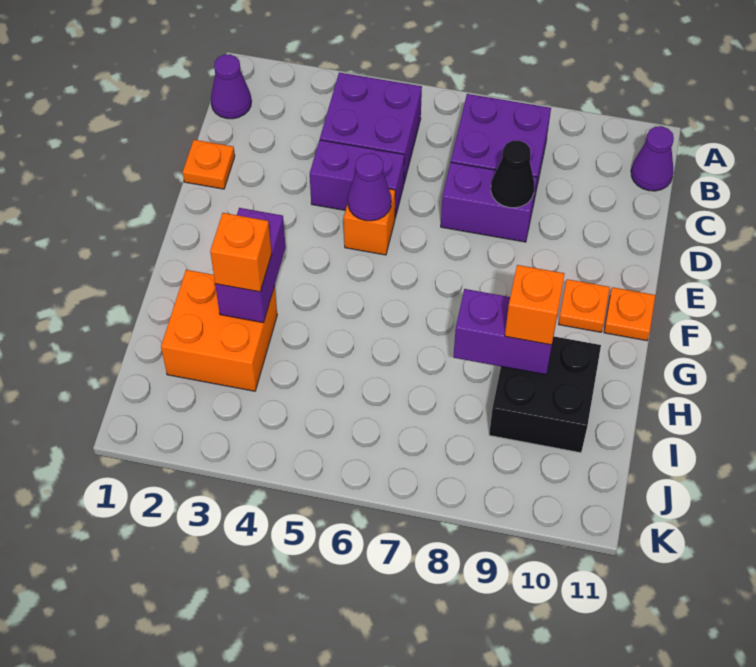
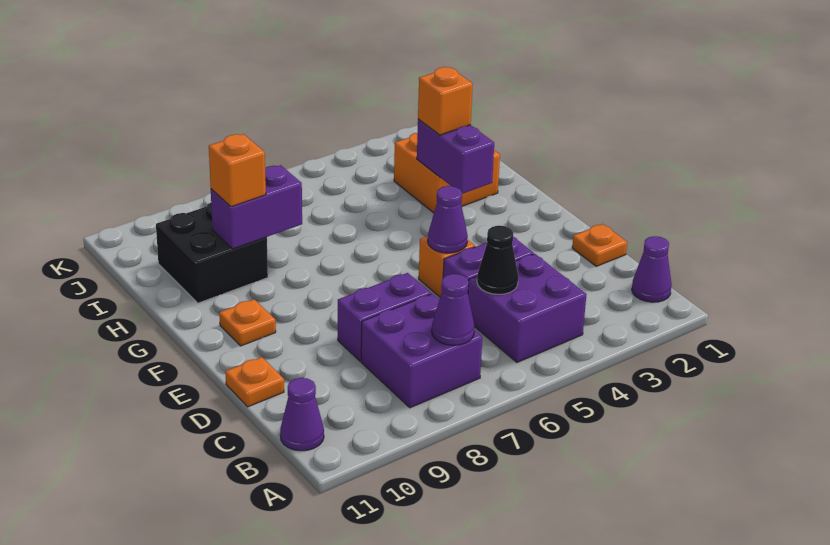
none -> purple cone B7 level 2
black cone D8 level 2 -> black cone C5 level 2
orange plate F11 level 1 -> orange plate D11 level 1

